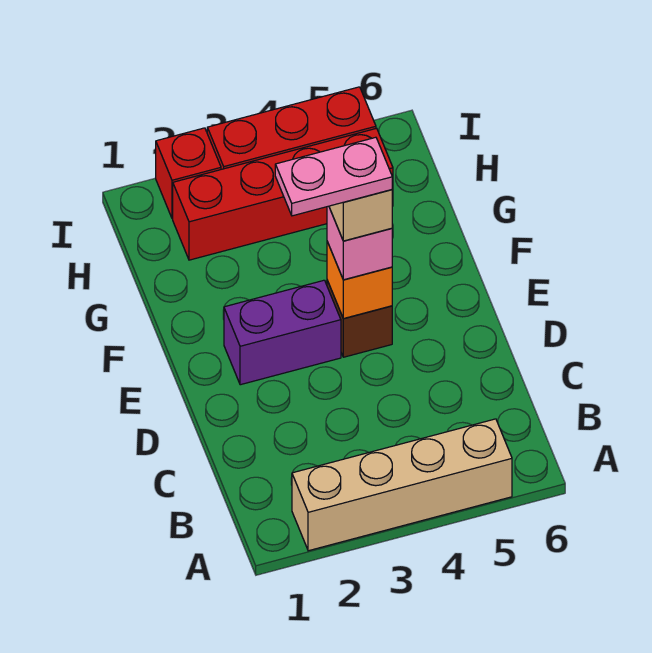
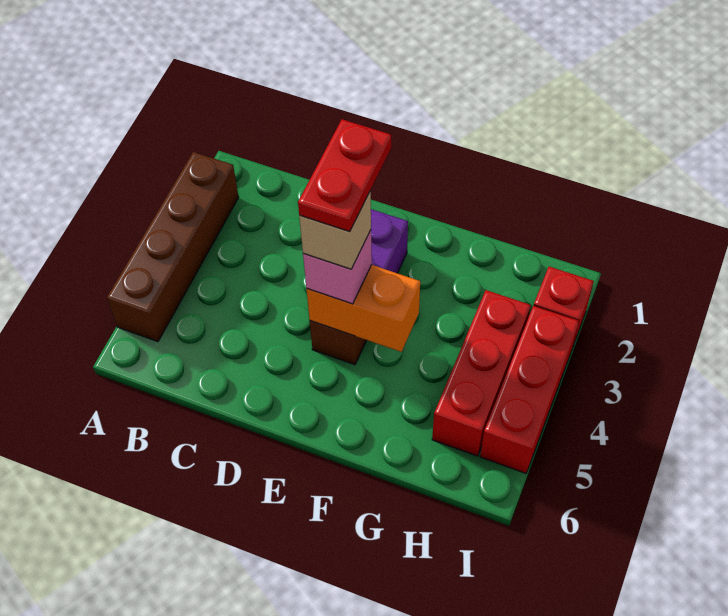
tan brick A2:A5 level 1 -> brown brick A2:A5 level 1
pink plate E3:E4 level 5 -> red plate E3:E4 level 5
orange brick E4 level 2 -> orange brick E4:F4 level 2
red brick H2:H5 level 1 -> red brick H3:H5 level 1

